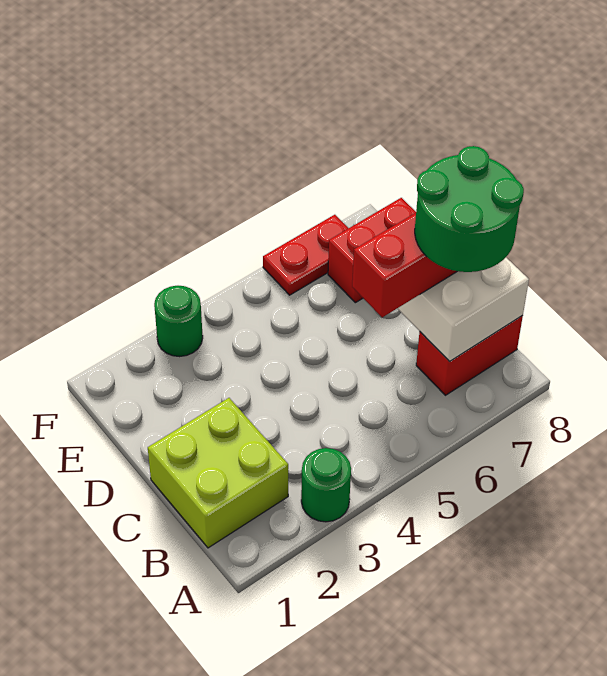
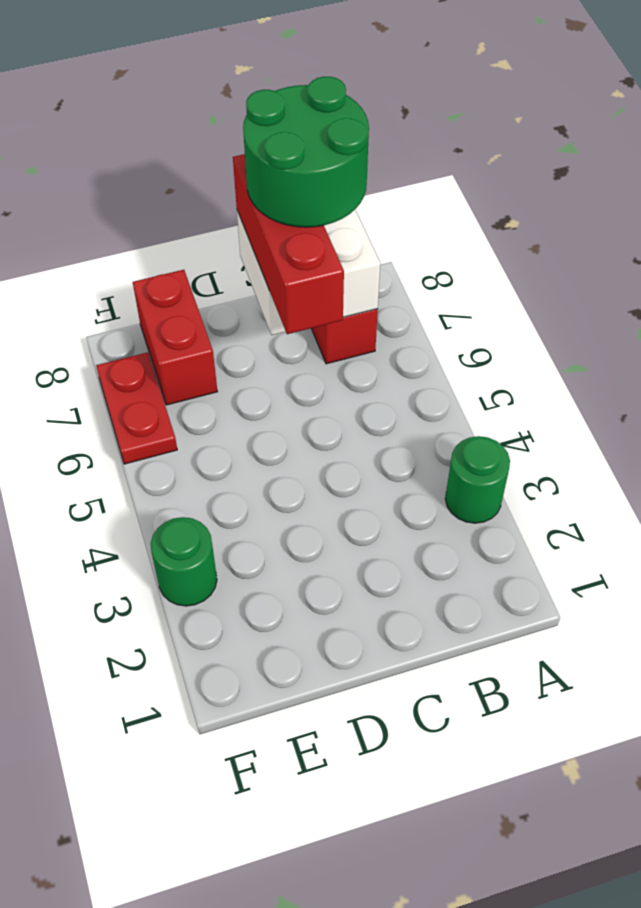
lime brick B1:C2 level 1 -> none

